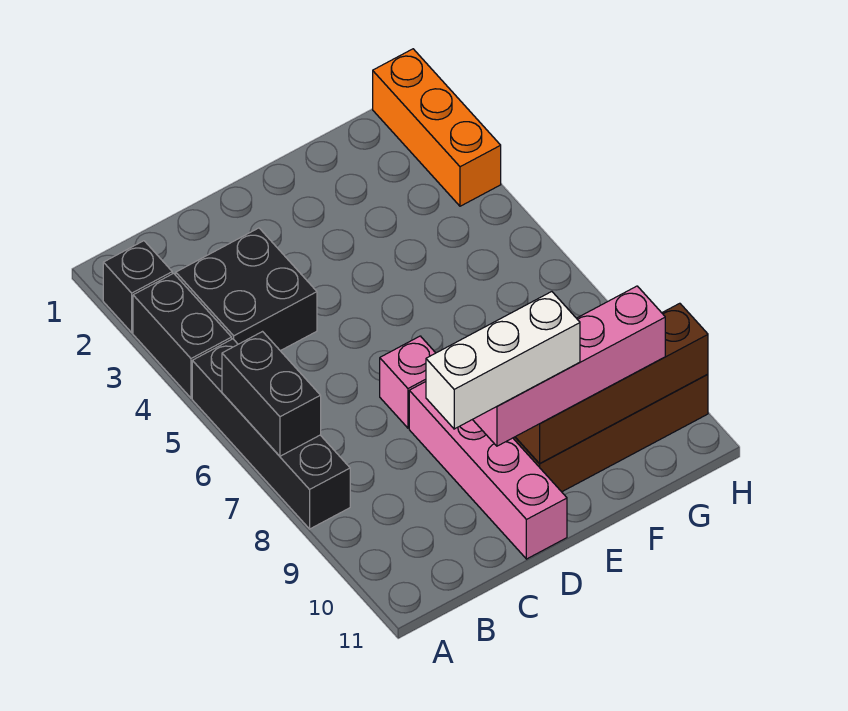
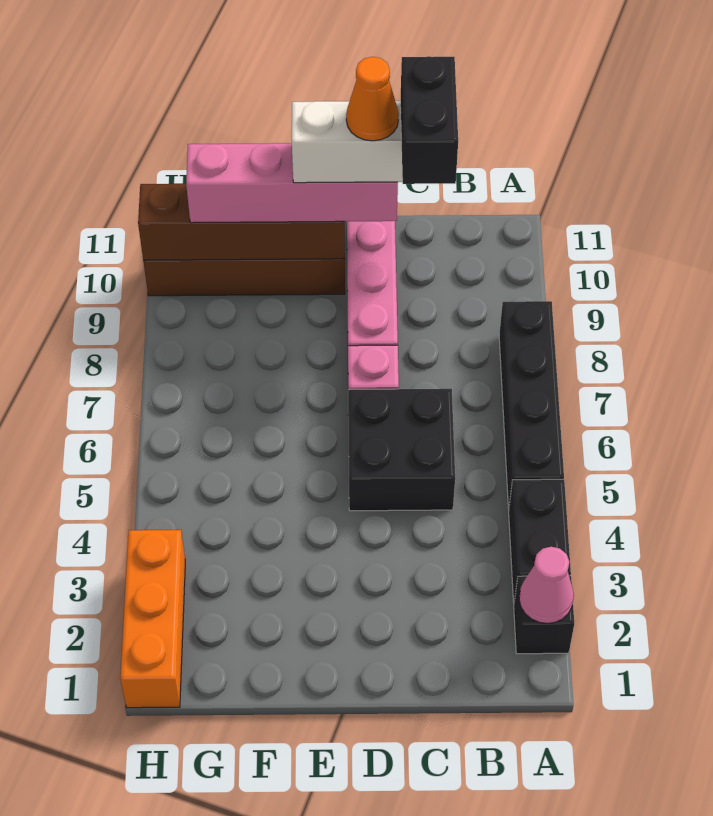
none -> pink cone A2 level 2
black brick A6:A7 level 2 -> black brick C9:C10 level 5
black brick B3:C4 level 1 -> black brick C5:D6 level 1
none -> orange cone D10 level 5

